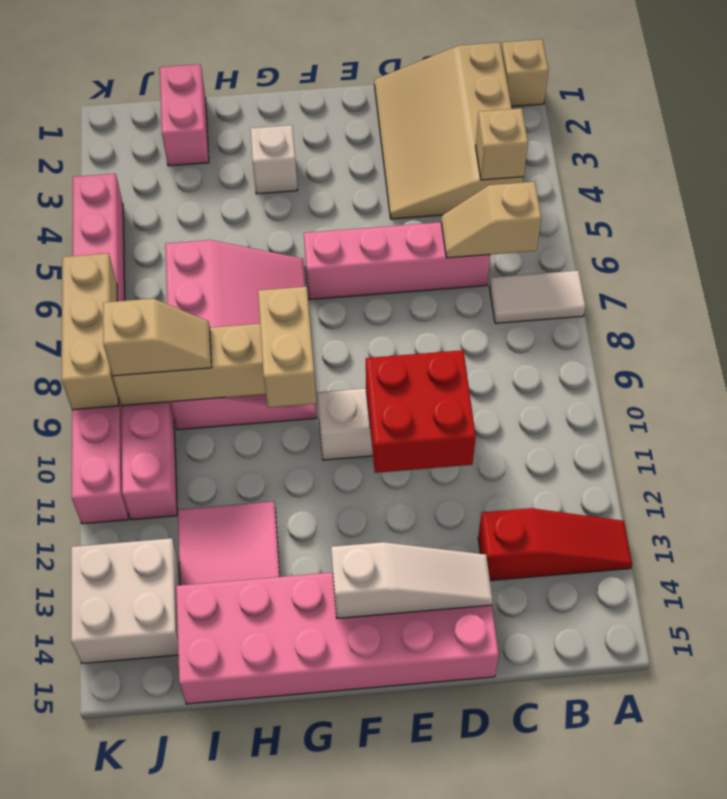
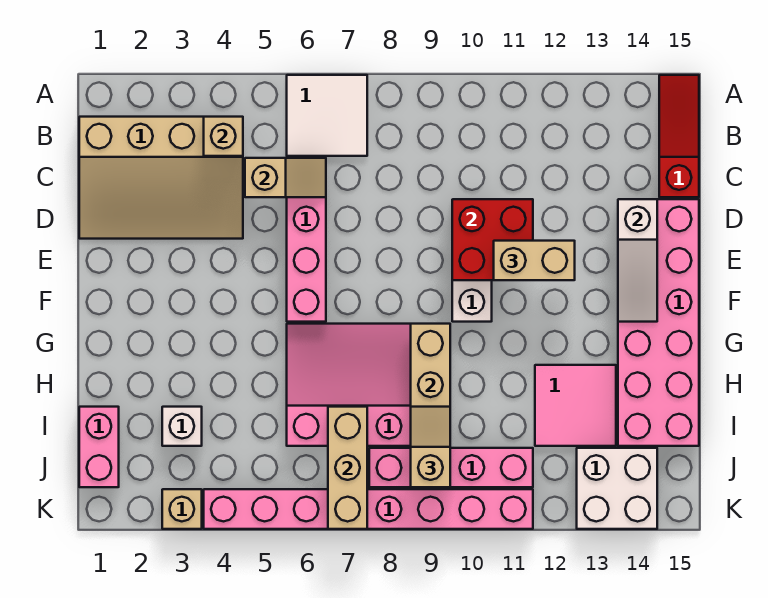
tan brick A1 level 1 -> tan brick K3 level 1
white tile A7:B7 level 1 -> white tile A6:B7 level 1
red slope A13:C13 level 1 top C -> red slope A15:C15 level 1 top C
tan slope B6:C6 level 2 top B -> tan slope C5:C6 level 2 top 5
white slope D14:F14 level 2 top F -> white slope D14:F14 level 2 top D
white brick G3 level 1 -> white brick I3 level 1
tan brick G9:G10 level 3 -> tan brick E11:E12 level 3
pink brick I1:I2 level 1 -> pink brick I1:J1 level 1
tan brick K7:K9 level 2 -> tan brick I7:K7 level 2

